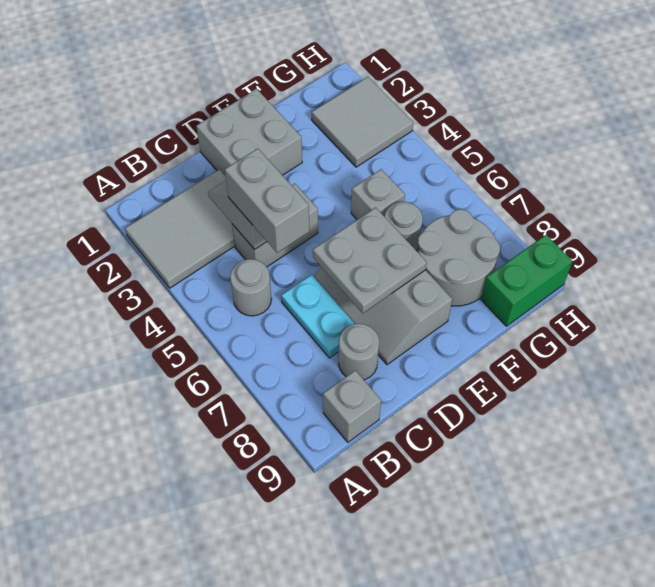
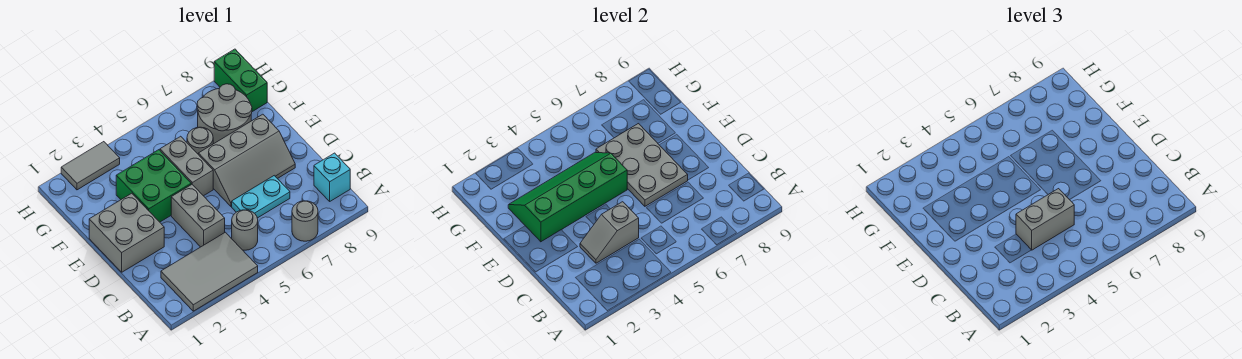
grey tile A2:C3 level 1 -> grey tile A2:B4 level 1
grey brick B9 level 1 -> cyan brick B9 level 1
grey round brick C8 level 1 -> grey round brick A7 level 1
grey plate D6:E7 level 2 -> grey plate D6:F7 level 2
none -> green slope E2:F5 level 2 top E
none -> green brick E3:F4 level 1
grey brick F5 level 1 -> grey brick E5:F5 level 1
grey tile G2:H3 level 1 -> grey tile H2:H3 level 1

